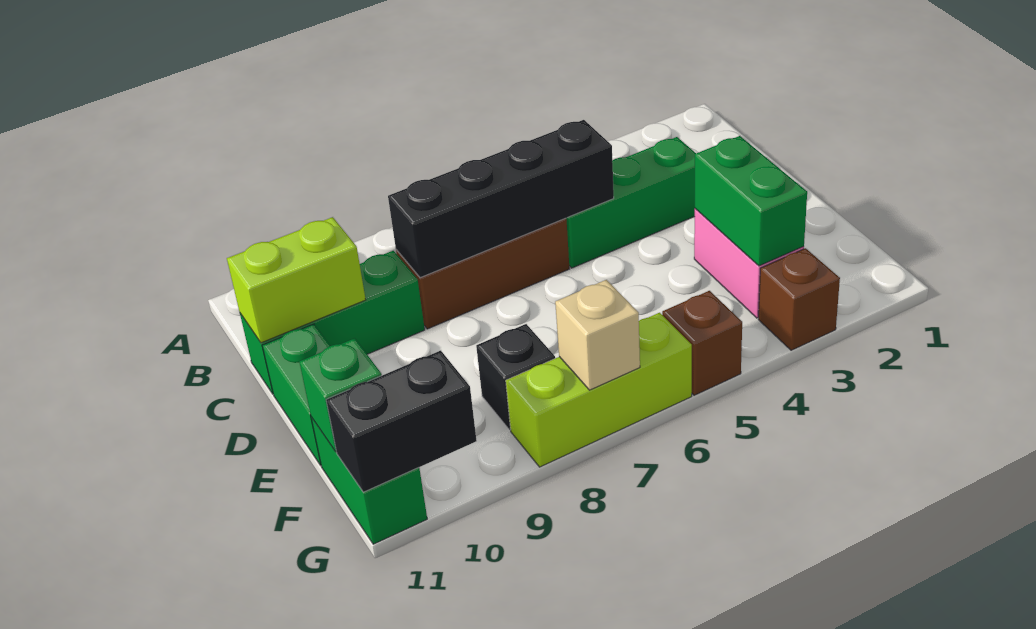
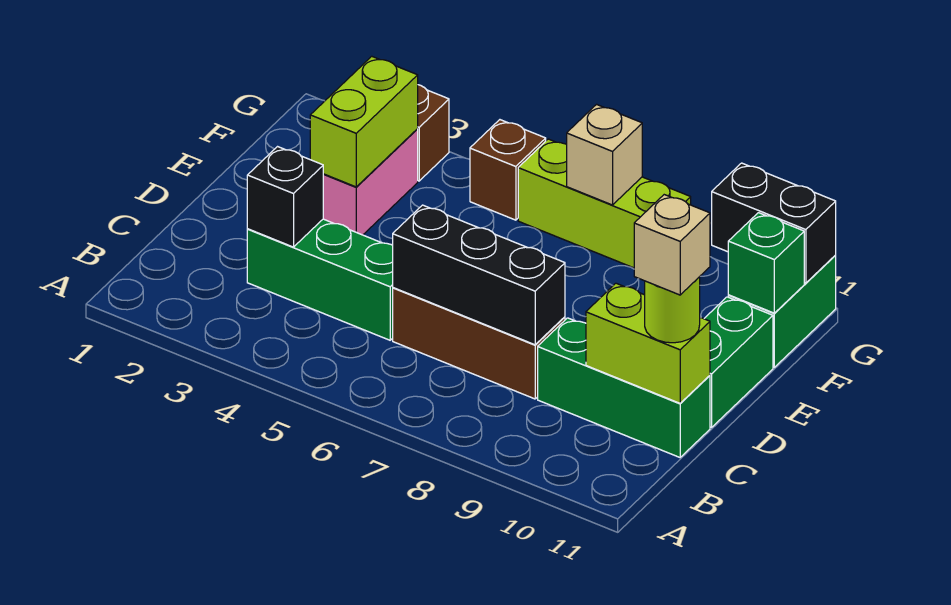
black brick C5:C8 level 2 -> black brick C6:C8 level 2
none -> lime round brick C11 level 3
none -> tan brick C11 level 4
green brick E3:F3 level 2 -> lime brick E3:F3 level 2
black brick F8 level 1 -> black brick C3 level 2

